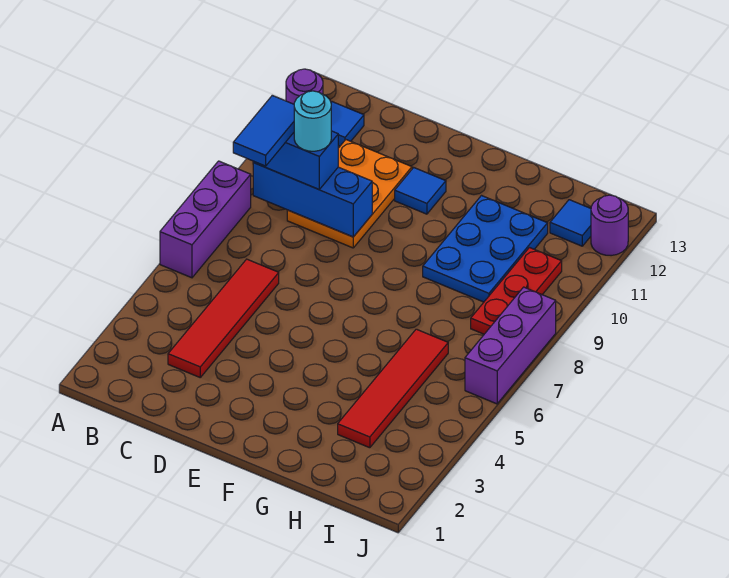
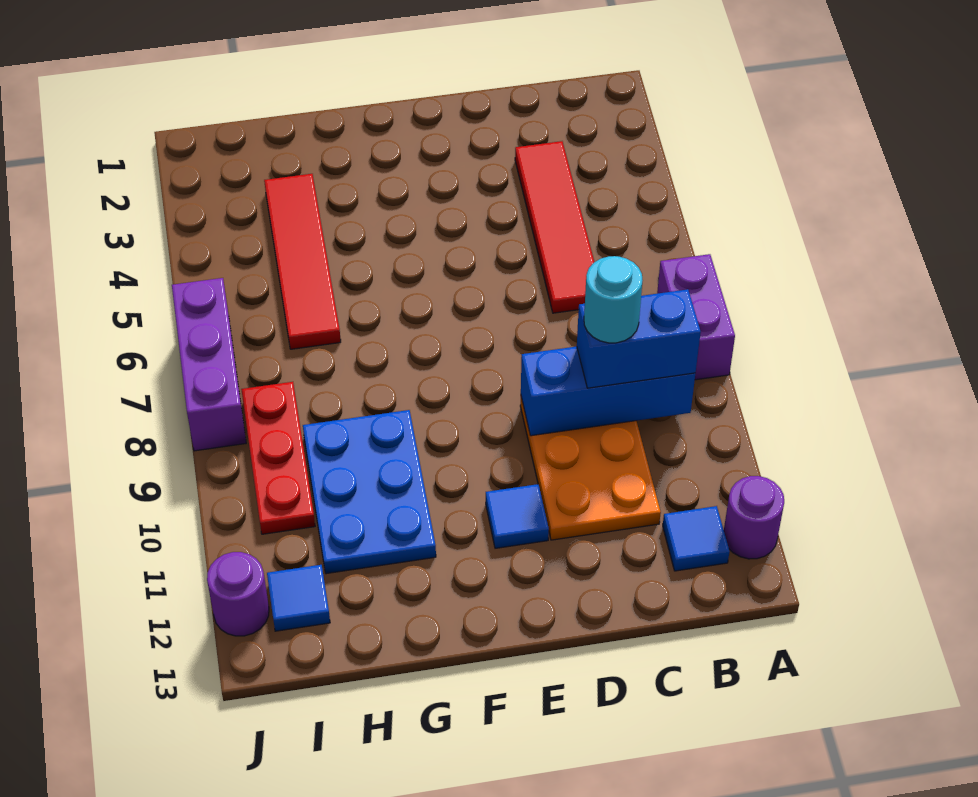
purple brick A6:A8 level 1 -> purple brick A7:A8 level 1
blue tile B8:B9 level 4 -> none

